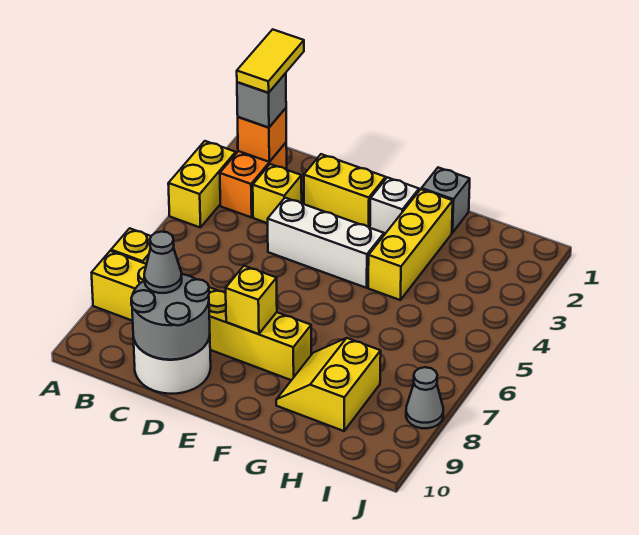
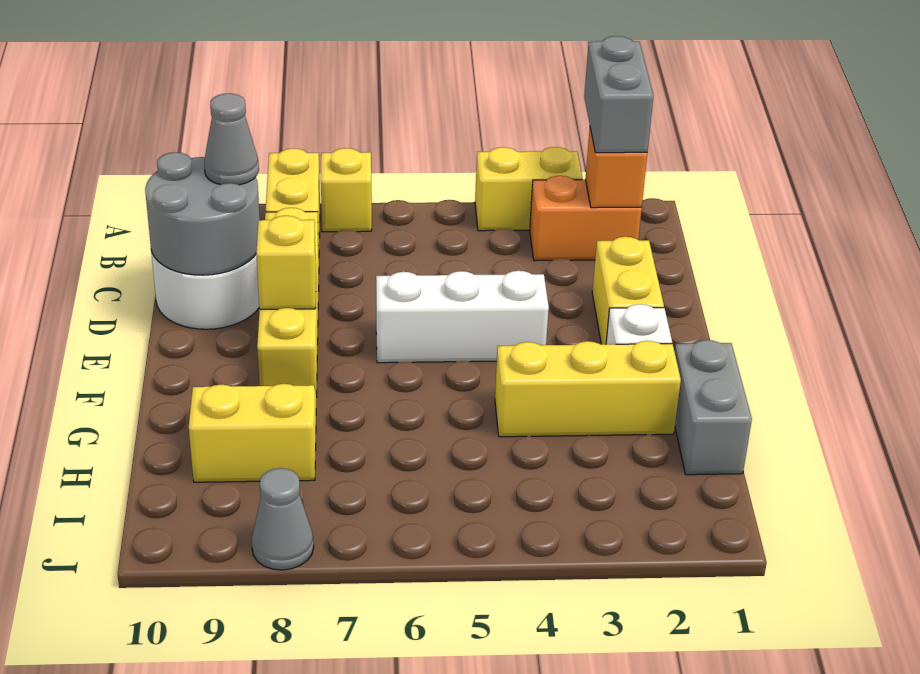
yellow tile B1:B2 level 4 -> none
grey brick B2 level 3 -> grey brick A2:B2 level 3
yellow brick C3 level 1 -> none
white brick D4:F4 level 1 -> white brick E4:E6 level 1
grey brick G1 level 1 -> grey brick G1:H1 level 1

